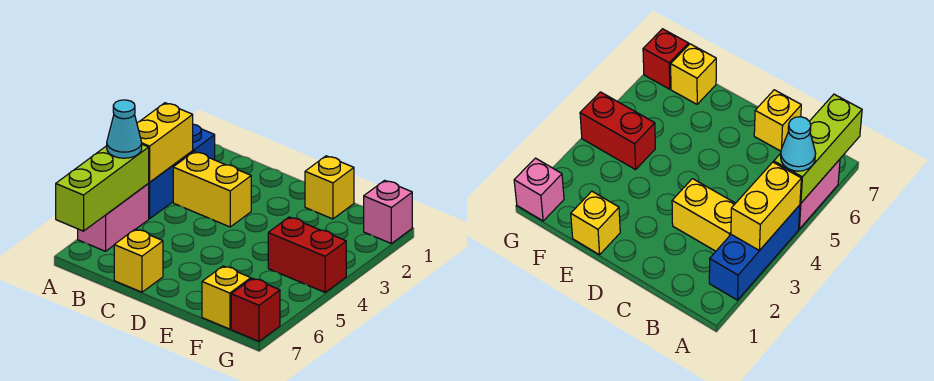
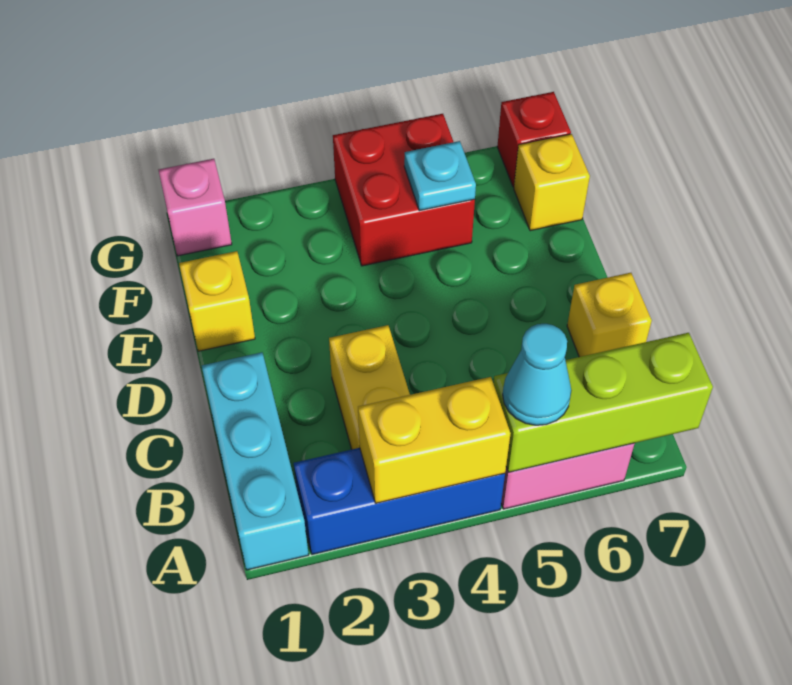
none -> cyan brick A1:C1 level 1
red brick F4:G4 level 1 -> red brick F4:G5 level 1
none -> cyan plate F5 level 2

